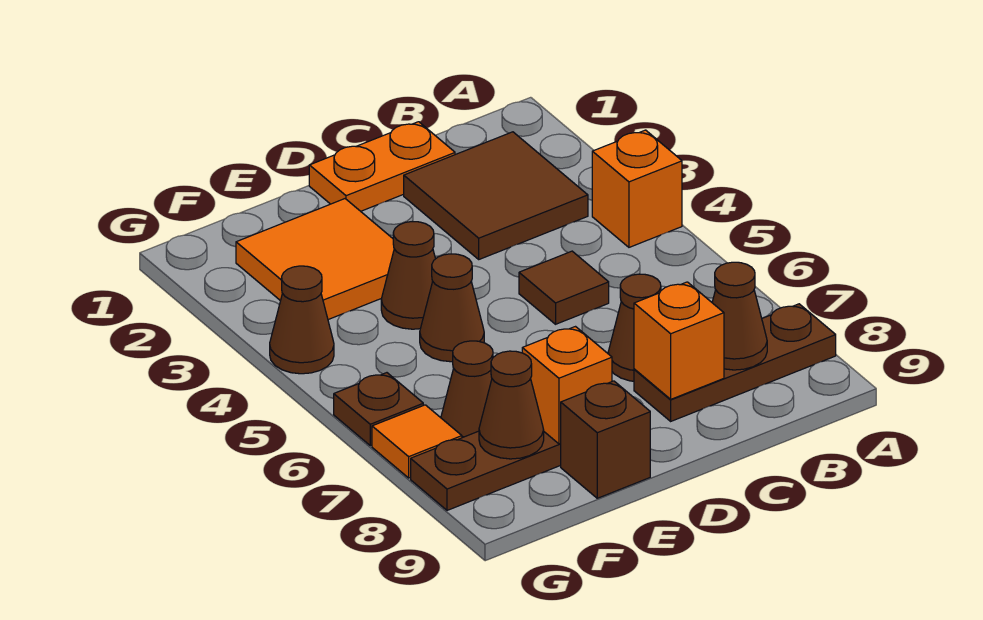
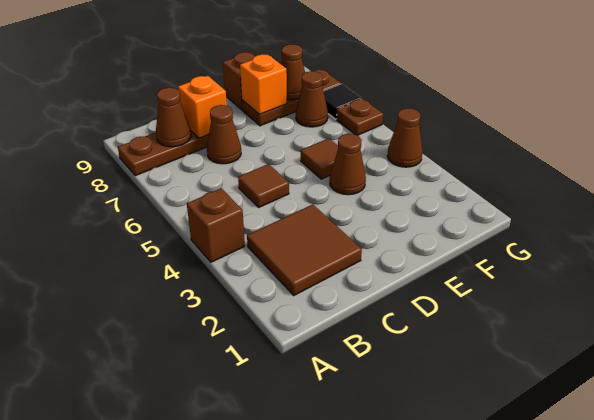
orange brick A4 level 1 -> brown brick A4 level 1
orange plate C1:D1 level 1 -> none
orange tile E2:F3 level 1 -> none
brown cone E5 level 1 -> brown tile E5 level 1
orange tile G7 level 1 -> black tile G7 level 1

